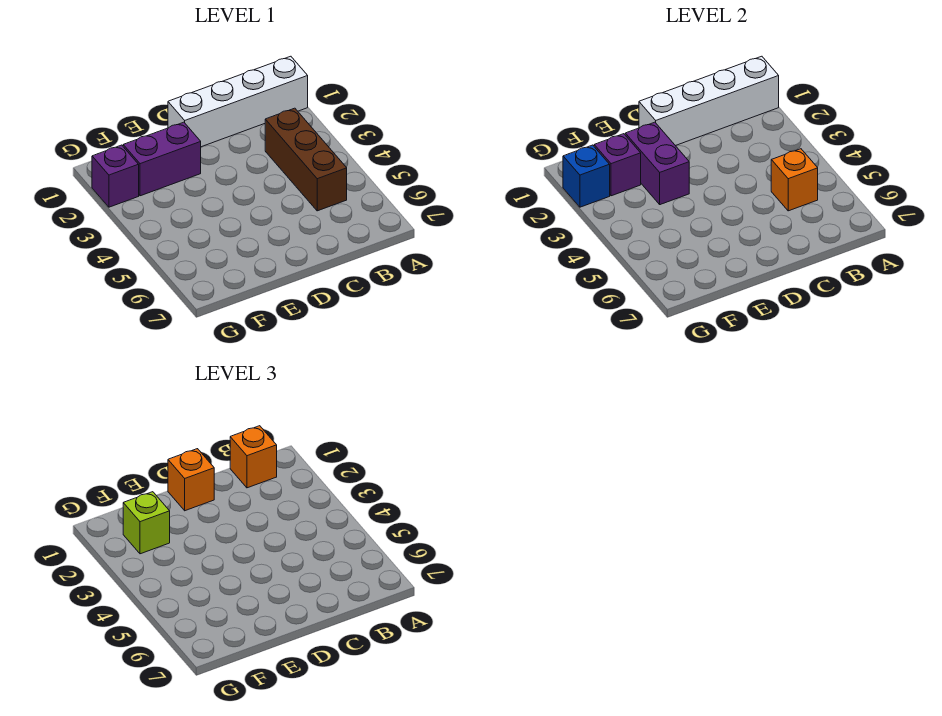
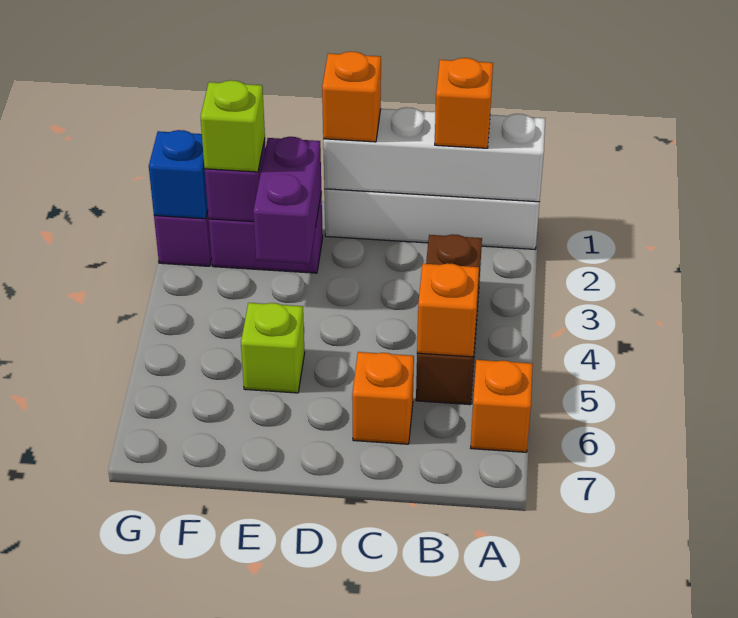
none -> orange brick A6 level 1
none -> orange brick C6 level 1
none -> lime brick E5 level 1

